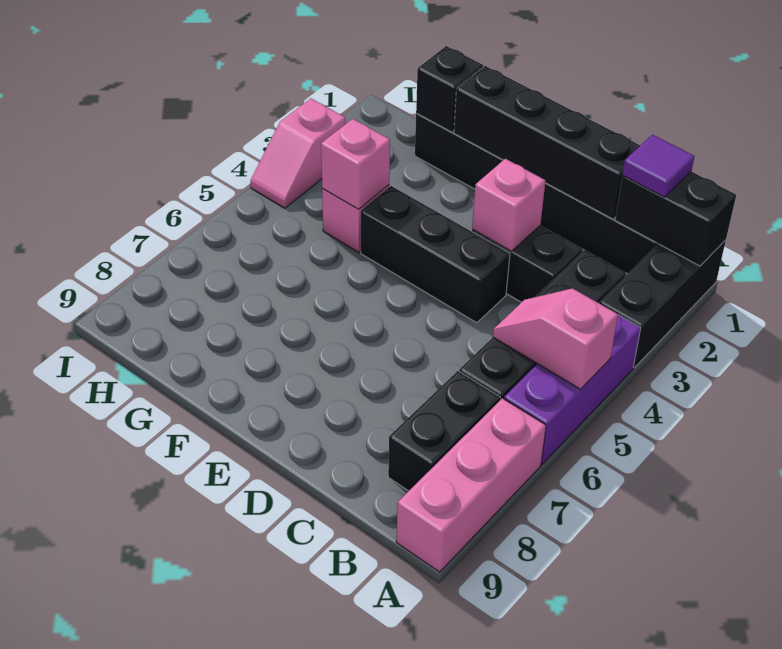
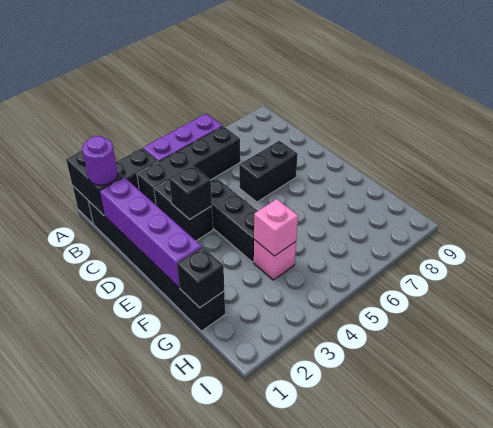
pink slope A5:B5 level 2 top A -> none
pink brick A7:A9 level 1 -> none
purple tile B1 level 3 -> purple round brick B1 level 3
black brick B7:B8 level 1 -> black brick D6:D7 level 1
black brick C1:F1 level 2 -> purple brick C1:F1 level 2
pink brick D3 level 2 -> black brick D3 level 2
pink slope I3:I4 level 1 top 3 -> none

